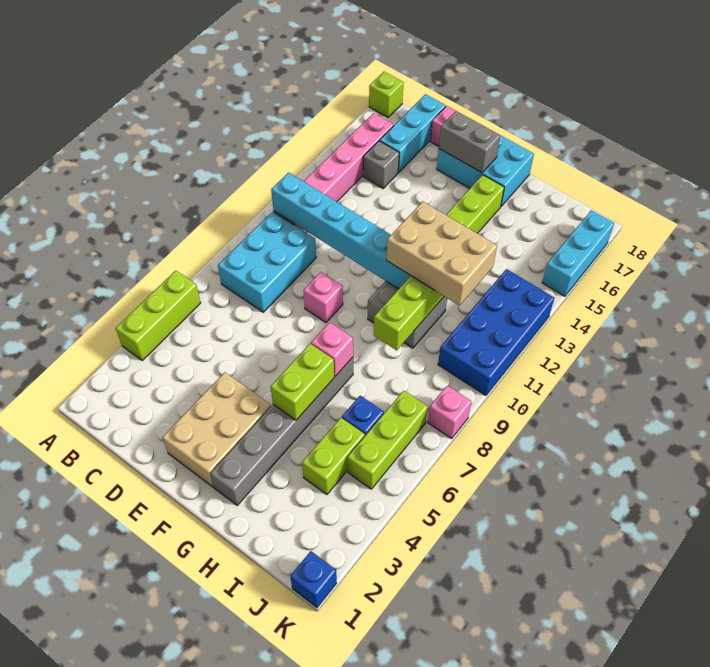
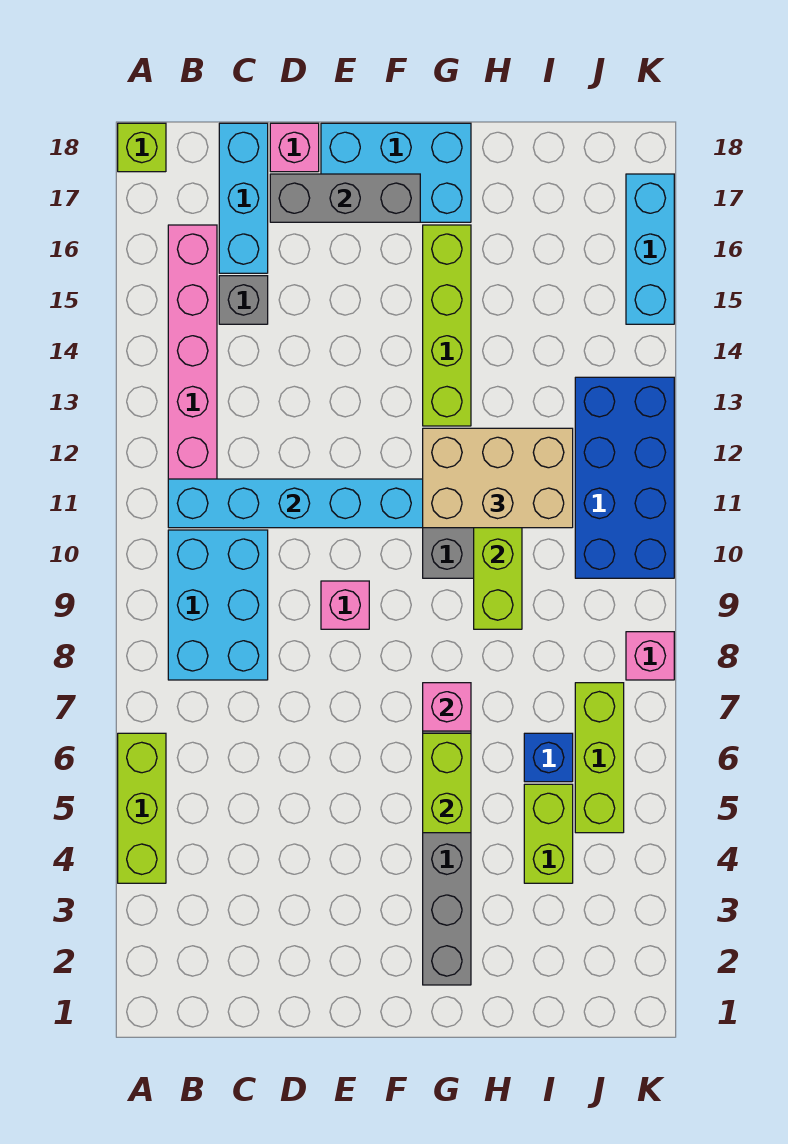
tan brick E2:F4 level 1 -> none
grey brick E17:F17 level 2 -> grey brick D17:F17 level 2
blue brick K1 level 1 -> none

